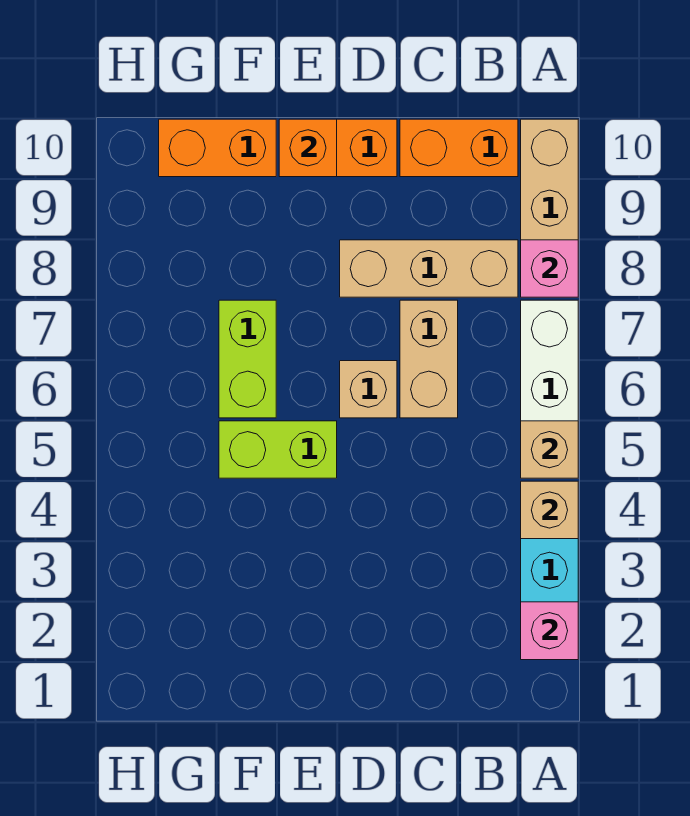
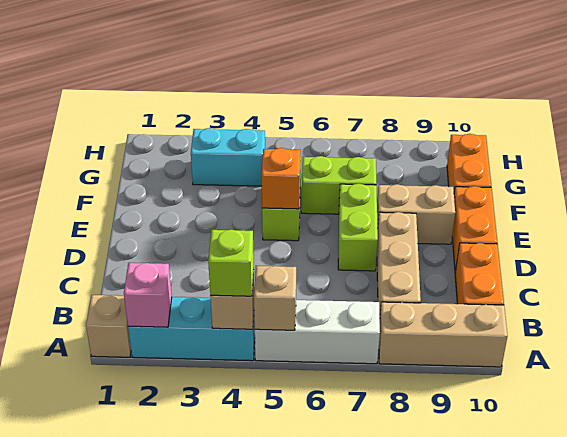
none -> lime brick A4 level 3
pink brick A8 level 2 -> none
tan brick C6:C7 level 1 -> tan brick E8:E9 level 1
tan brick D6 level 1 -> tan brick A1 level 1
none -> lime brick D7:E7 level 1
orange brick E10 level 2 -> orange brick E5 level 2
none -> cyan brick G3:G4 level 1

